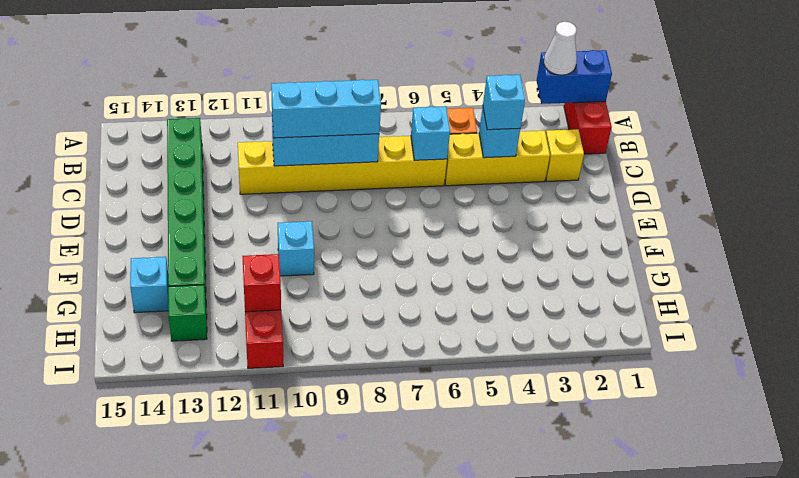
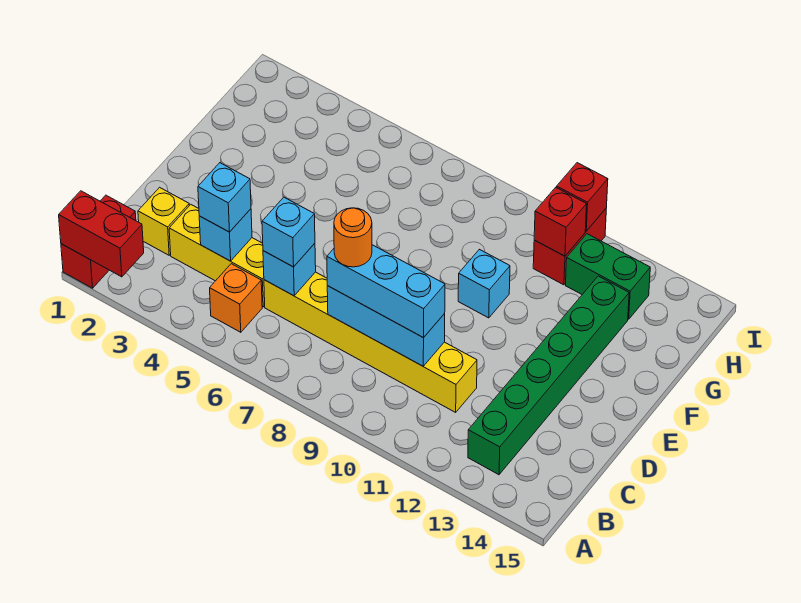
blue brick A1:A2 level 2 -> red brick A1:A2 level 2
white cone A2 level 3 -> none
none -> orange round brick C8 level 4
cyan brick G14 level 1 -> cyan brick C6 level 3
green brick H13 level 1 -> green brick H12:H13 level 1
none -> red brick I11 level 2

